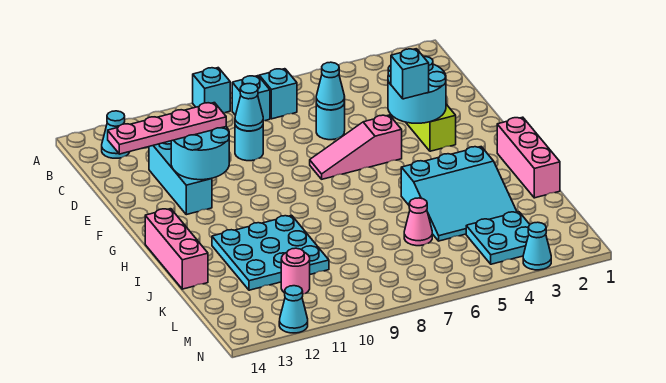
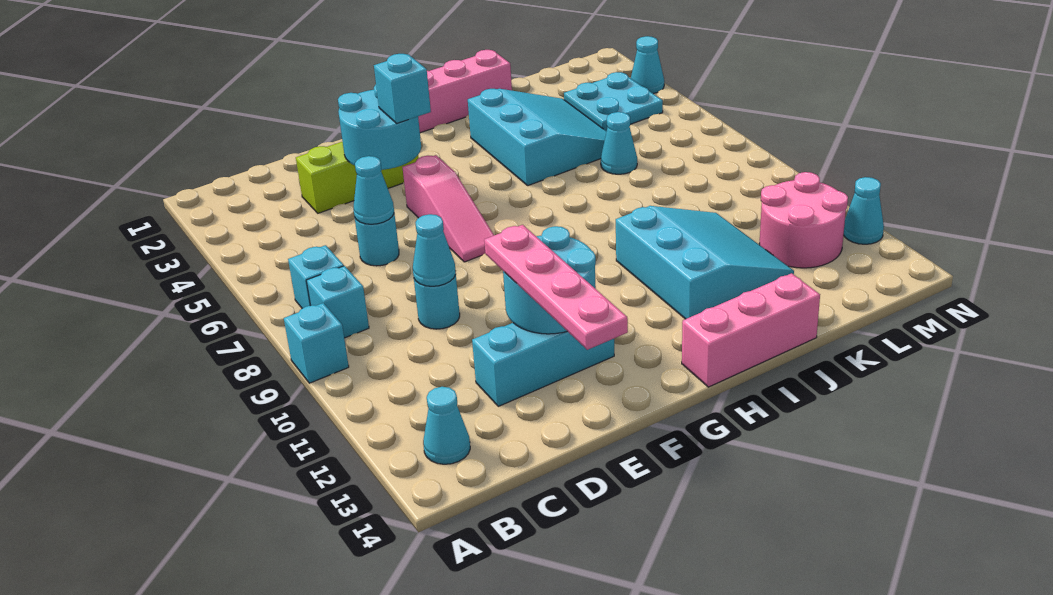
cyan plate I10:K12 level 1 -> cyan slope I10:K12 level 1 top I
pink cone K6 level 1 -> cyan cone K6 level 1
pink round brick L11 level 1 -> pink round brick L11:M12 level 1

